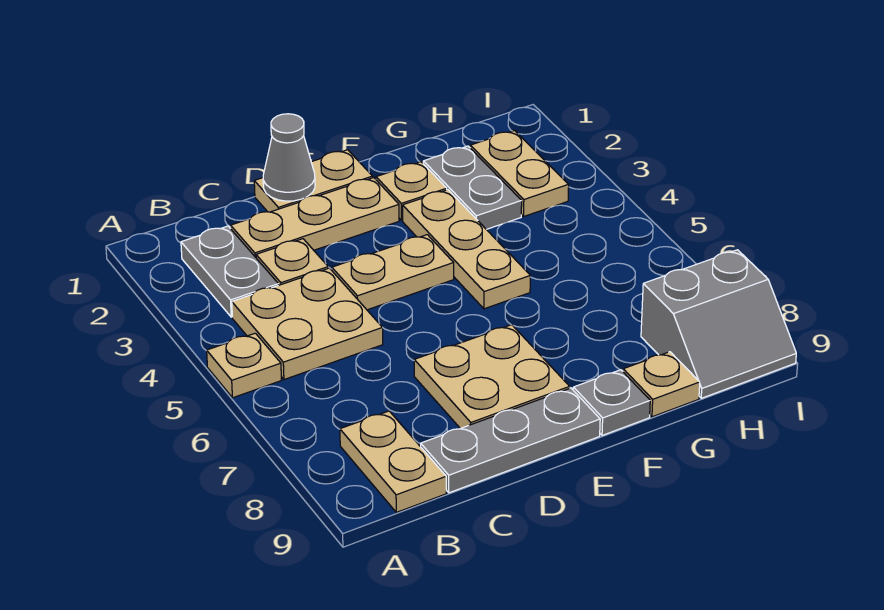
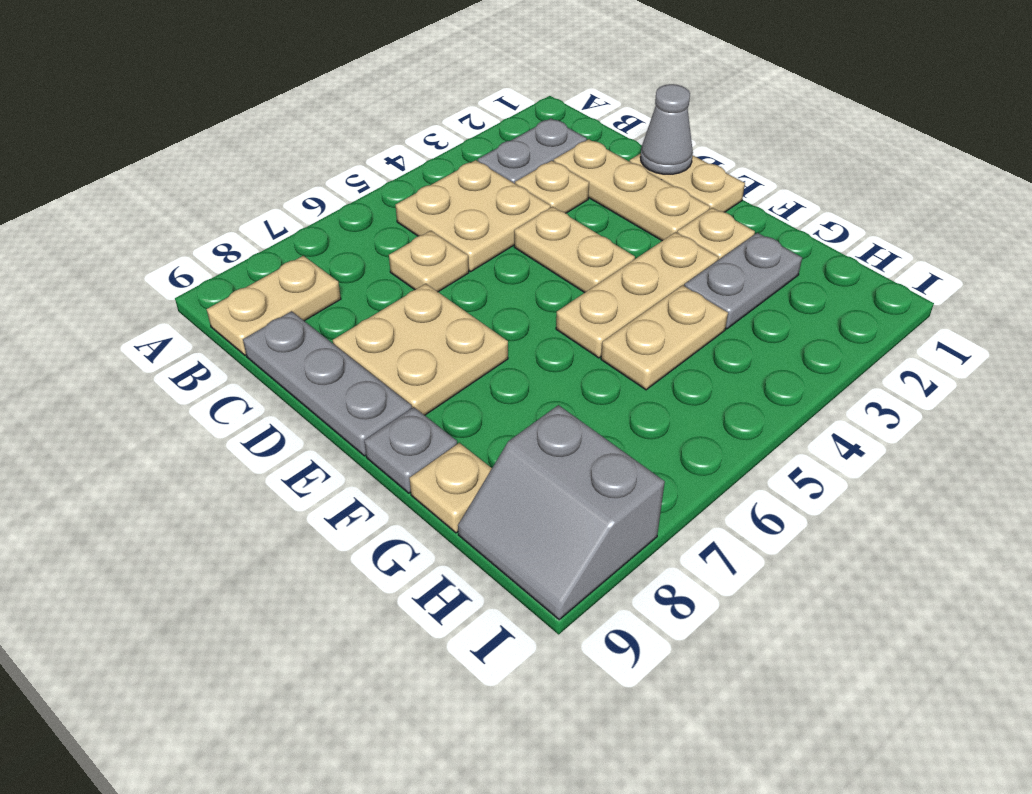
tan plate A5 level 1 -> tan plate C6 level 1
tan plate H2:H3 level 1 -> tan plate G4:G5 level 1

